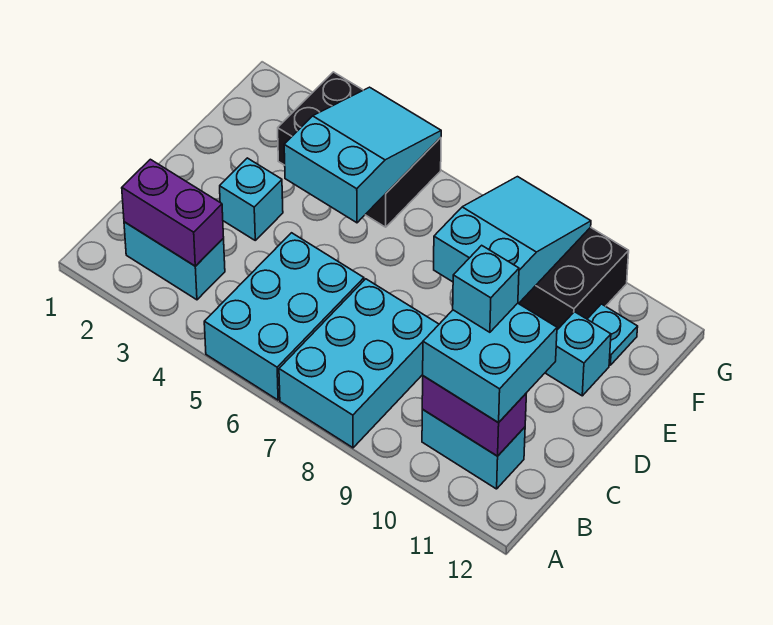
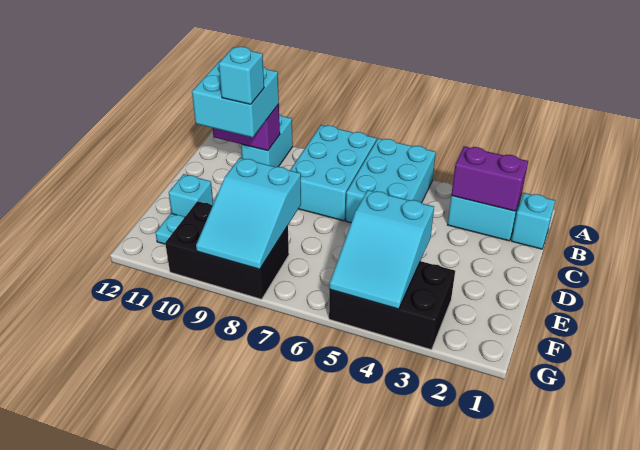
cyan brick B10:B11 level 1 -> cyan brick A10:B10 level 1
cyan brick D3 level 1 -> cyan brick B1 level 1

